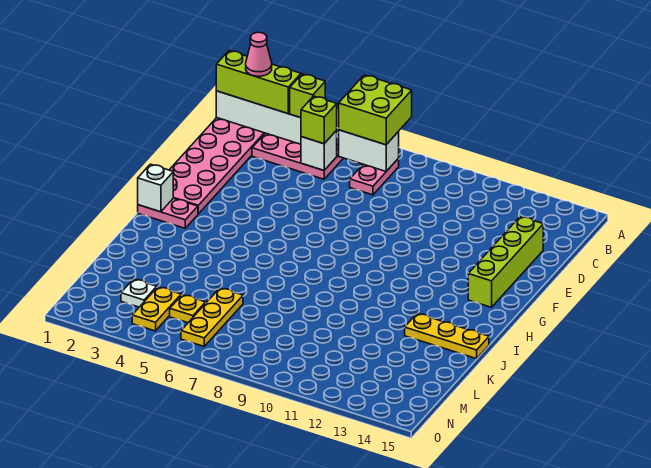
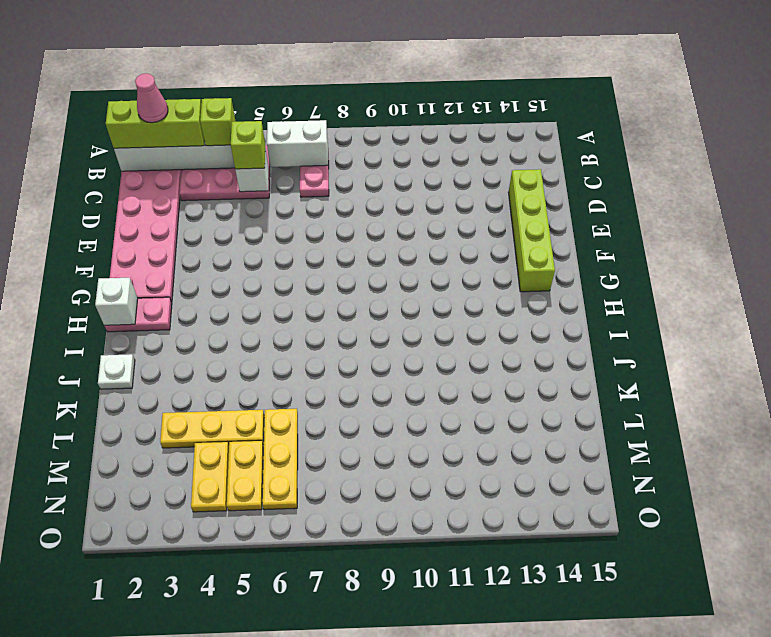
lime brick A6:B7 level 3 -> none
yellow plate J13:J15 level 1 -> yellow plate L3:L5 level 1
white plate M3 level 1 -> white plate J1 level 1
yellow plate M5 level 1 -> yellow plate M5:N5 level 1

